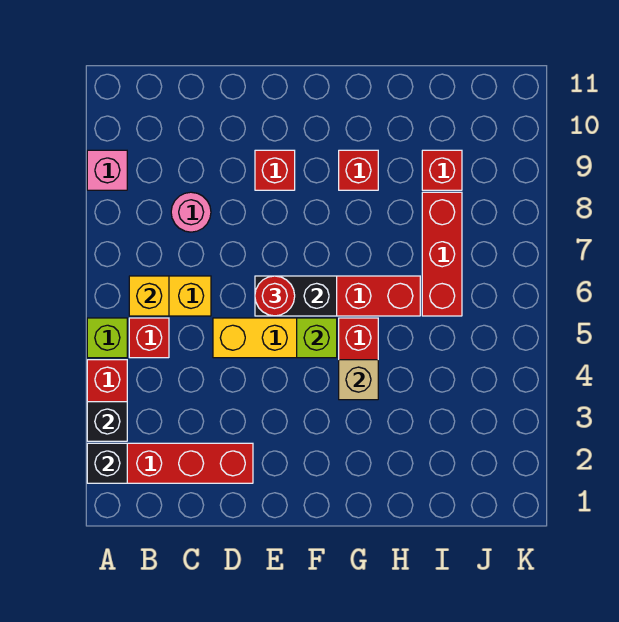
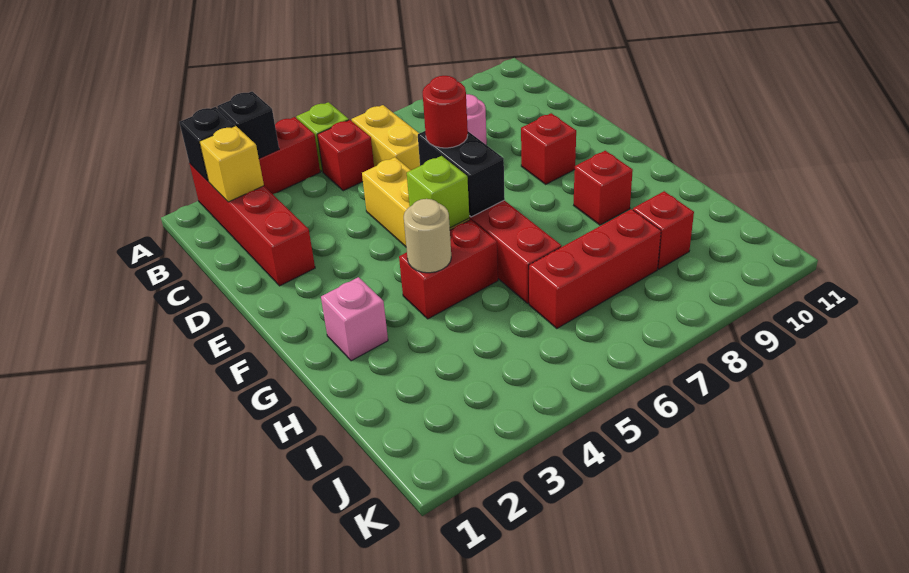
pink brick A9 level 1 -> pink brick G2 level 1
yellow brick B6 level 2 -> yellow brick B2 level 2
tan brick G4 level 2 -> tan round brick G4 level 2

